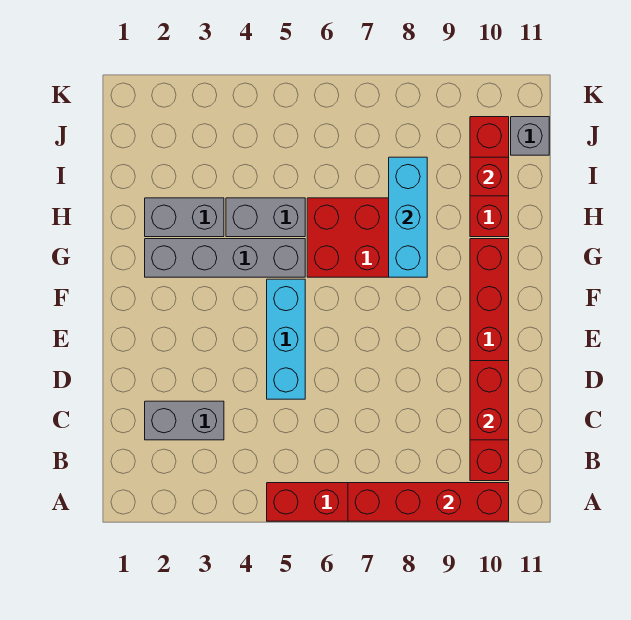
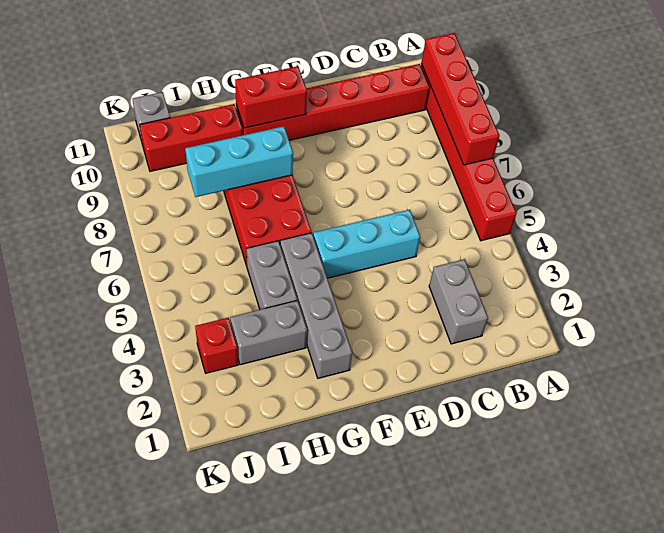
red brick C10:D10 level 2 -> red brick F10:G10 level 2
grey brick H2:H3 level 1 -> grey brick H3:I3 level 1
red brick I10 level 2 -> red brick J3 level 1

